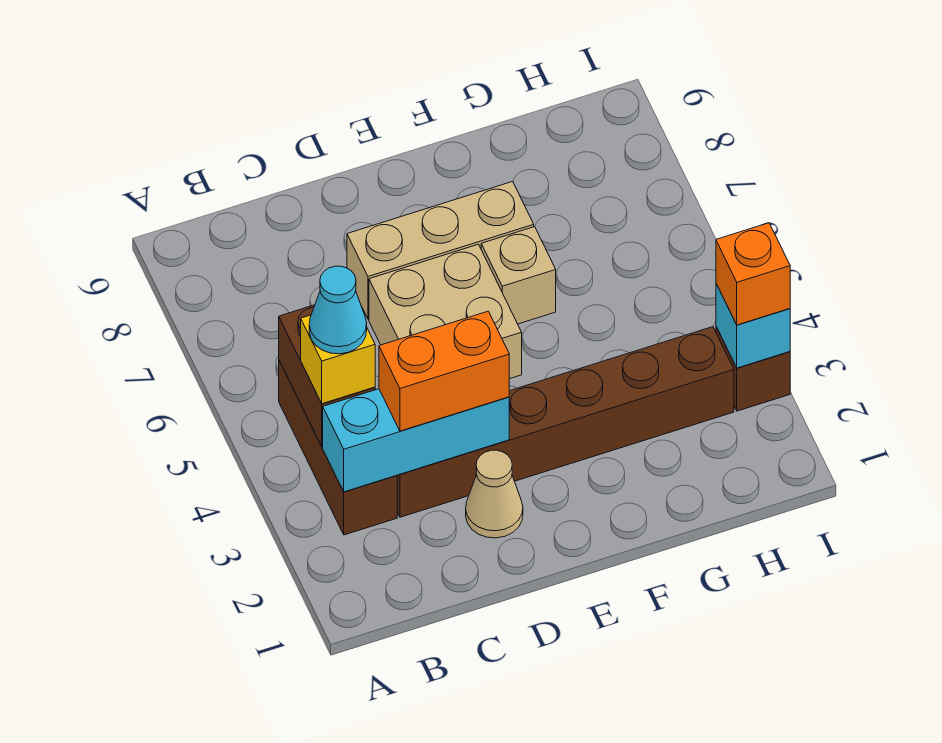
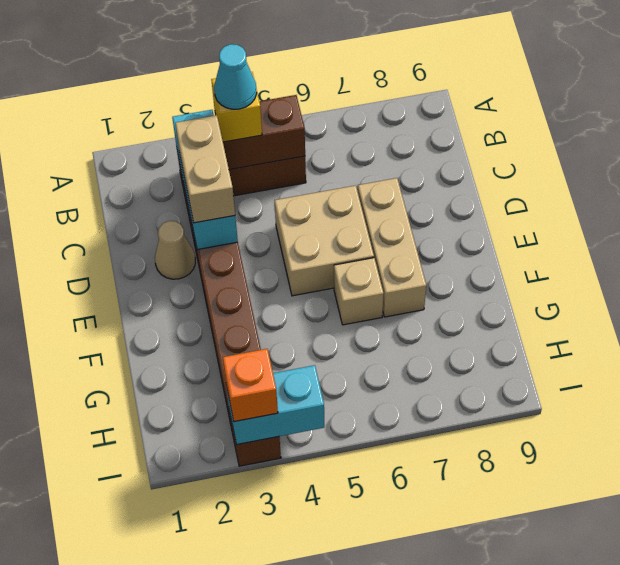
orange brick C3:D3 level 3 -> tan brick C3:D3 level 3
cyan brick I3 level 2 -> cyan brick I3:I4 level 2

